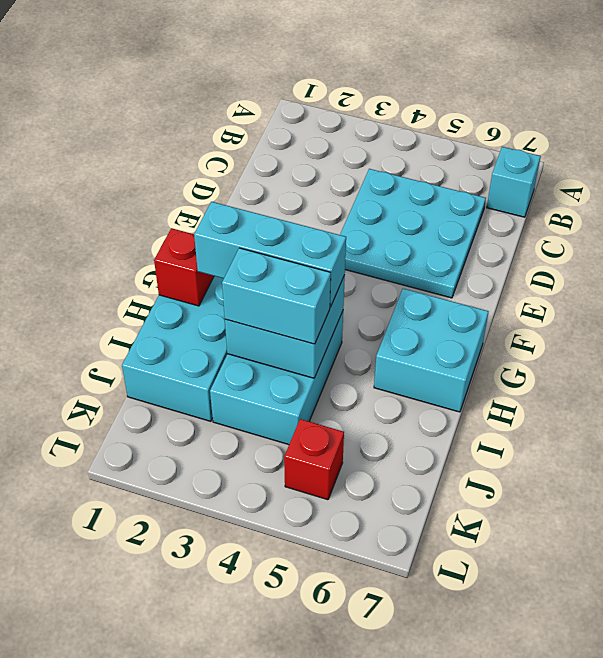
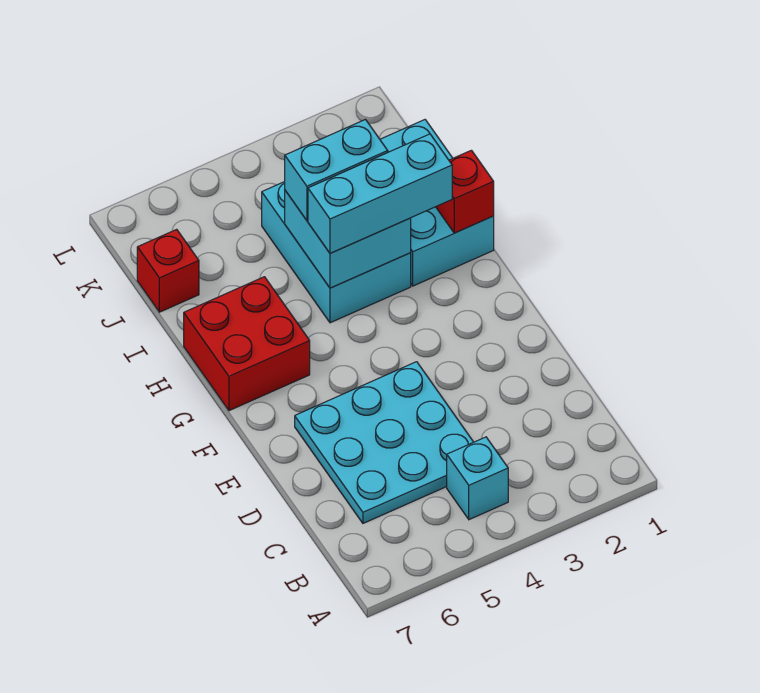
cyan brick B7 level 1 -> cyan brick B4 level 1
cyan brick G6:H7 level 1 -> red brick G6:H7 level 1
red brick K5 level 1 -> red brick J7 level 1

